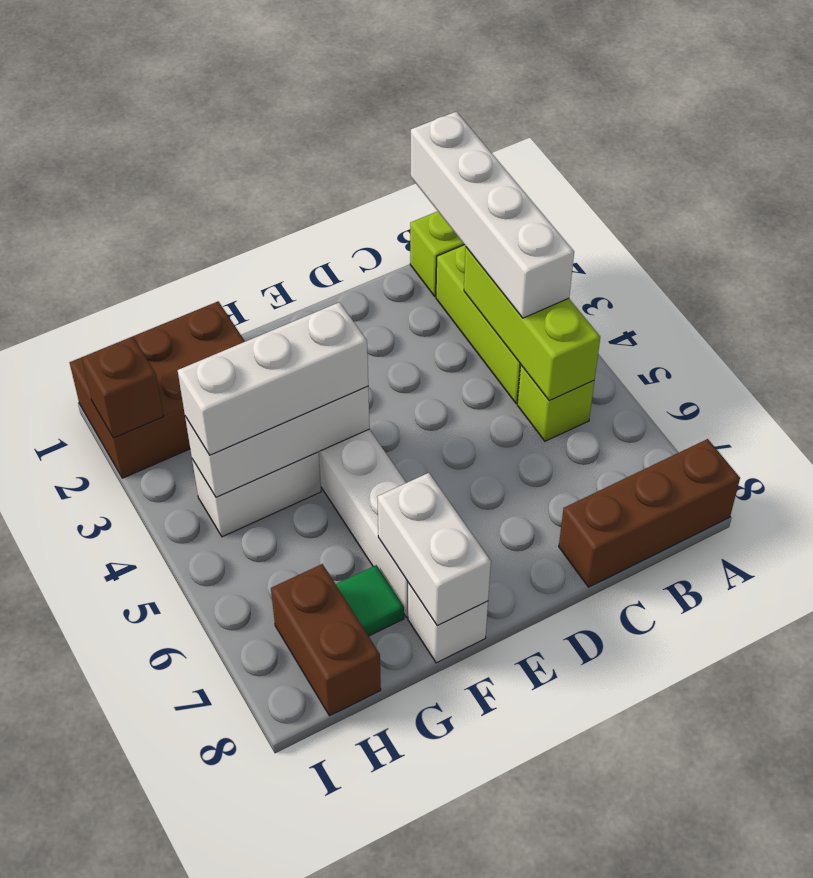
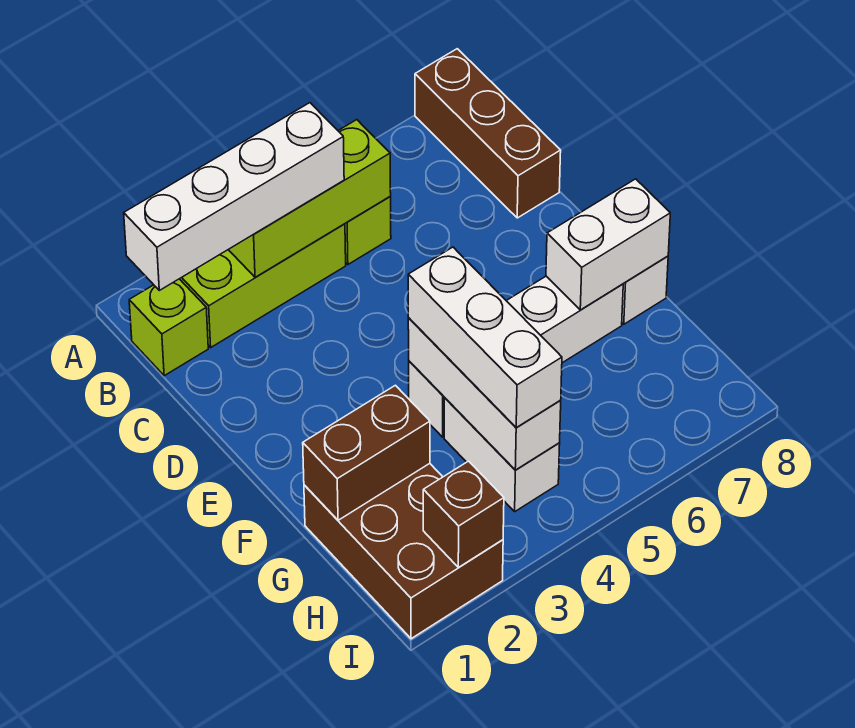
green tile G7 level 1 -> none
brown brick H7:H8 level 1 -> brown brick G1:G2 level 2

